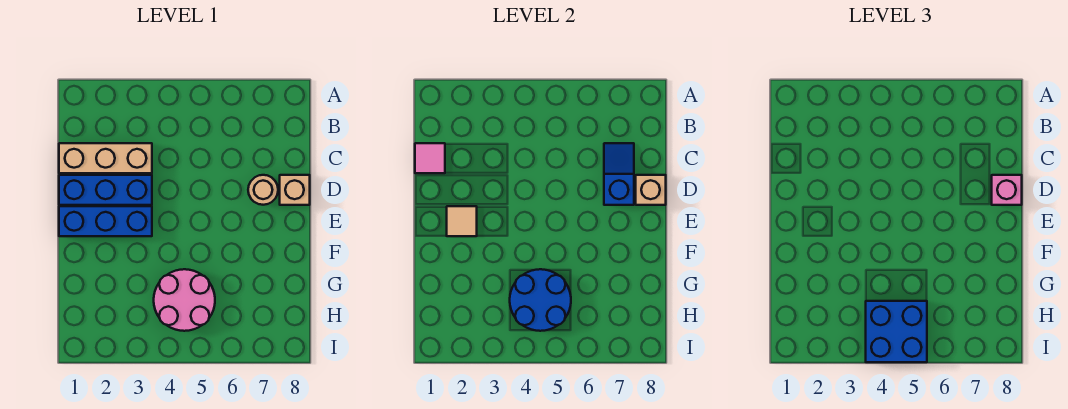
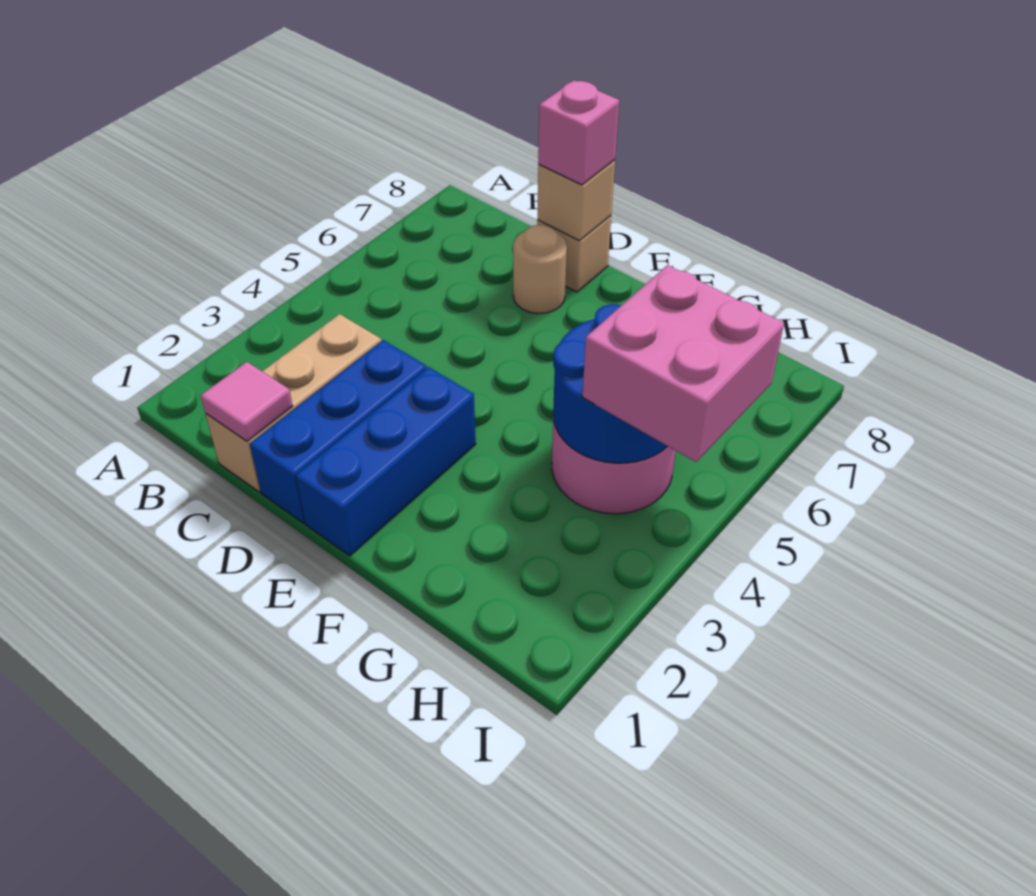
blue slope C7:D7 level 2 top D -> none
tan tile E2 level 2 -> none
blue brick H4:I5 level 3 -> pink brick H4:I5 level 3

